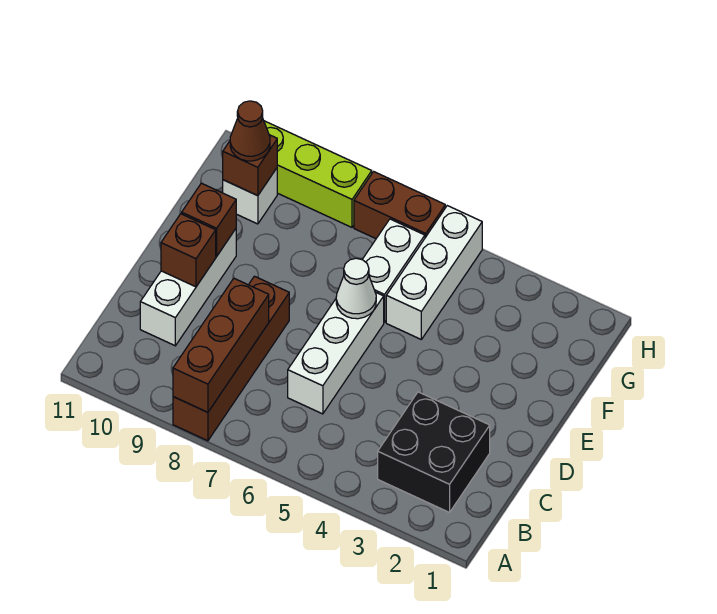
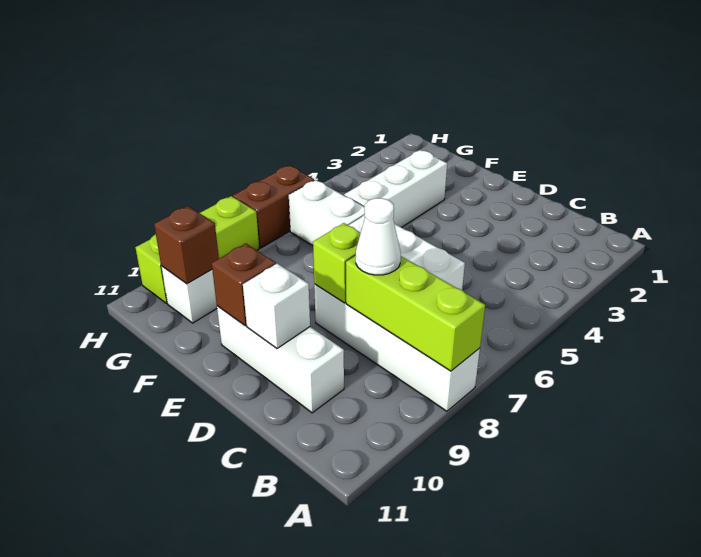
brown brick A8:D8 level 1 -> white brick A8:D8 level 1
brown brick A8:C8 level 2 -> lime brick A8:C8 level 2
black brick B2:C3 level 1 -> none
none -> lime brick D8 level 2
brown brick D10 level 2 -> white brick D10 level 2
white cone E6 level 2 -> white cone C8 level 3
white brick F5:H5 level 1 -> white brick F3:F5 level 1
brown cone G10 level 3 -> none

